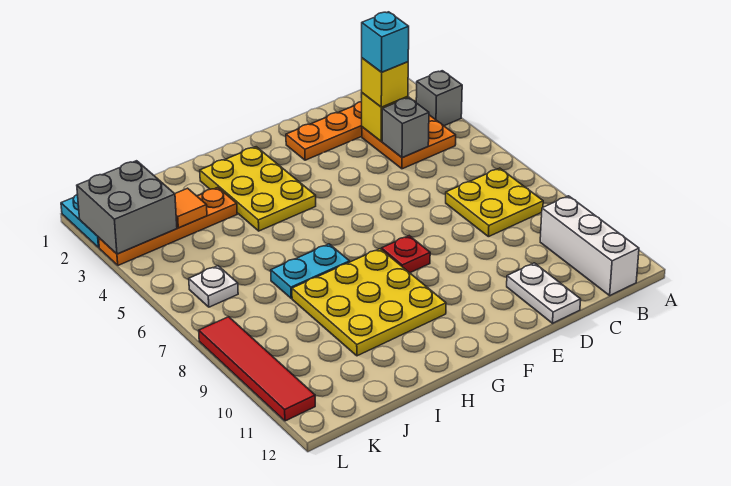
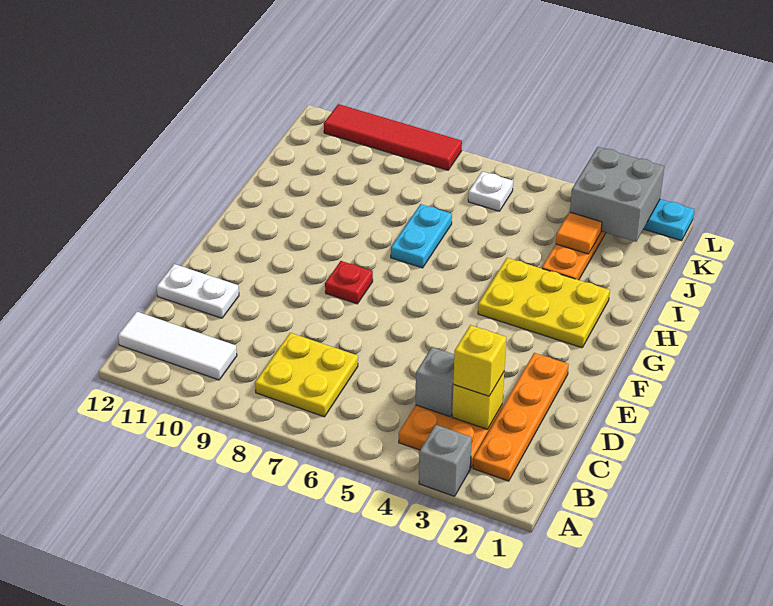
white brick B10:B12 level 1 -> white tile B10:B12 level 1
cyan brick C3 level 4 -> none
yellow plate G8:I10 level 1 -> none

